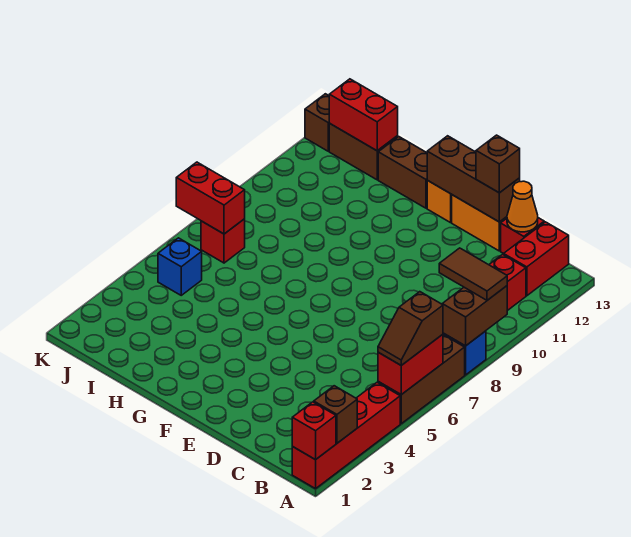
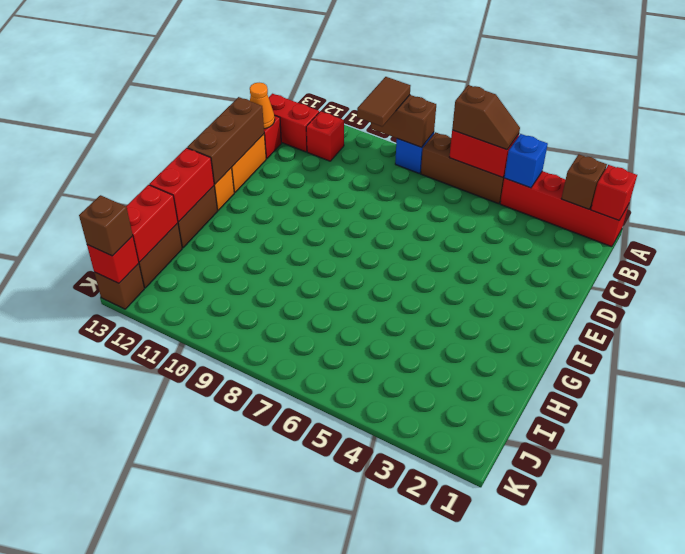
brown brick D13 level 3 -> brown brick K13 level 3
blue brick J5 level 1 -> blue brick A4 level 2
red brick J7 level 1 -> red brick K13 level 2
red brick J7:K7 level 2 -> red brick G13:H13 level 2

